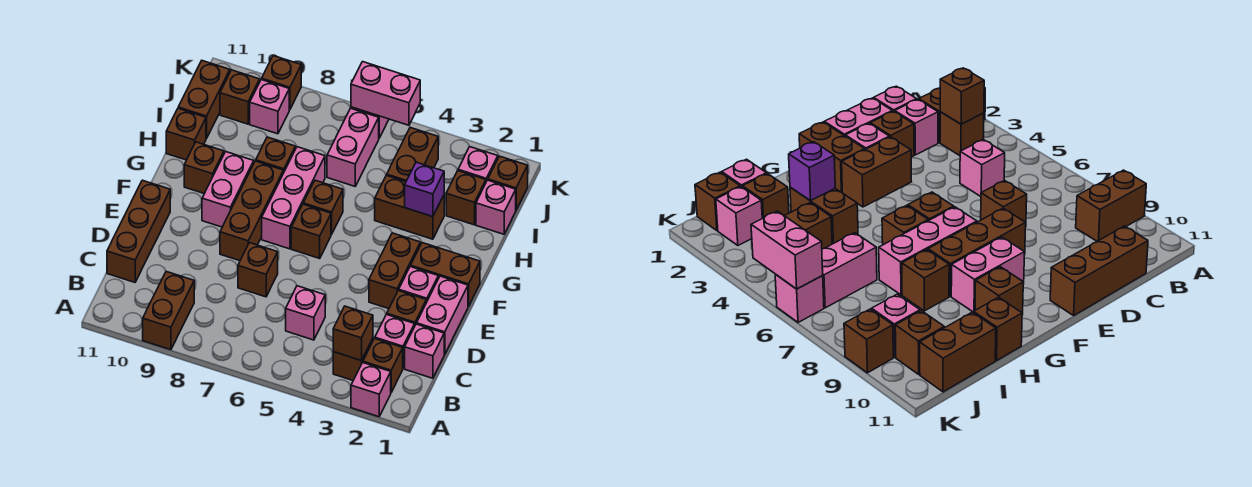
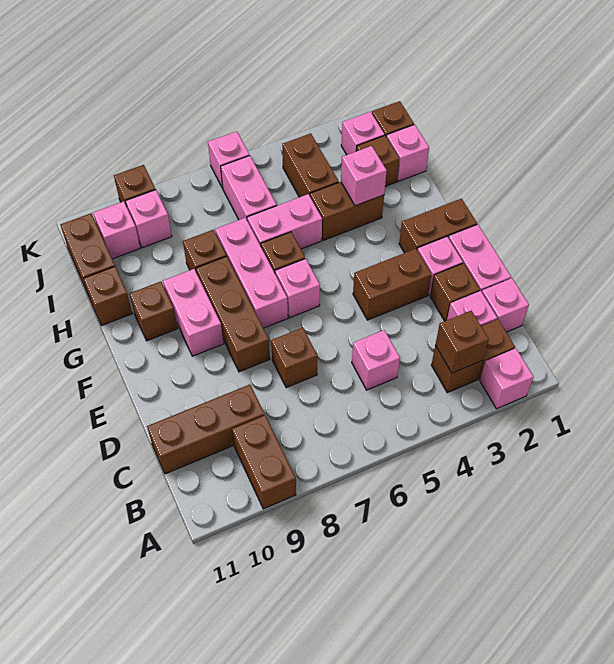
brown brick C11:E11 level 1 -> brown brick C9:C11 level 1
brown brick E3:F3 level 1 -> brown brick E3:E4 level 1
brown brick F6 level 1 -> pink brick F6 level 1
purple brick H3 level 2 -> pink brick H3 level 2
brown brick J10 level 1 -> pink brick J10 level 1
pink brick K5:K6 level 2 -> pink brick H5:H6 level 1

